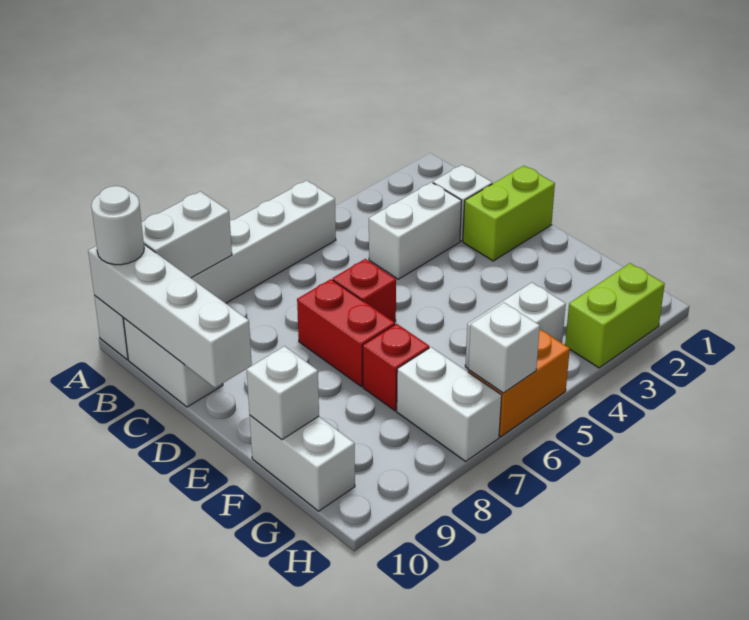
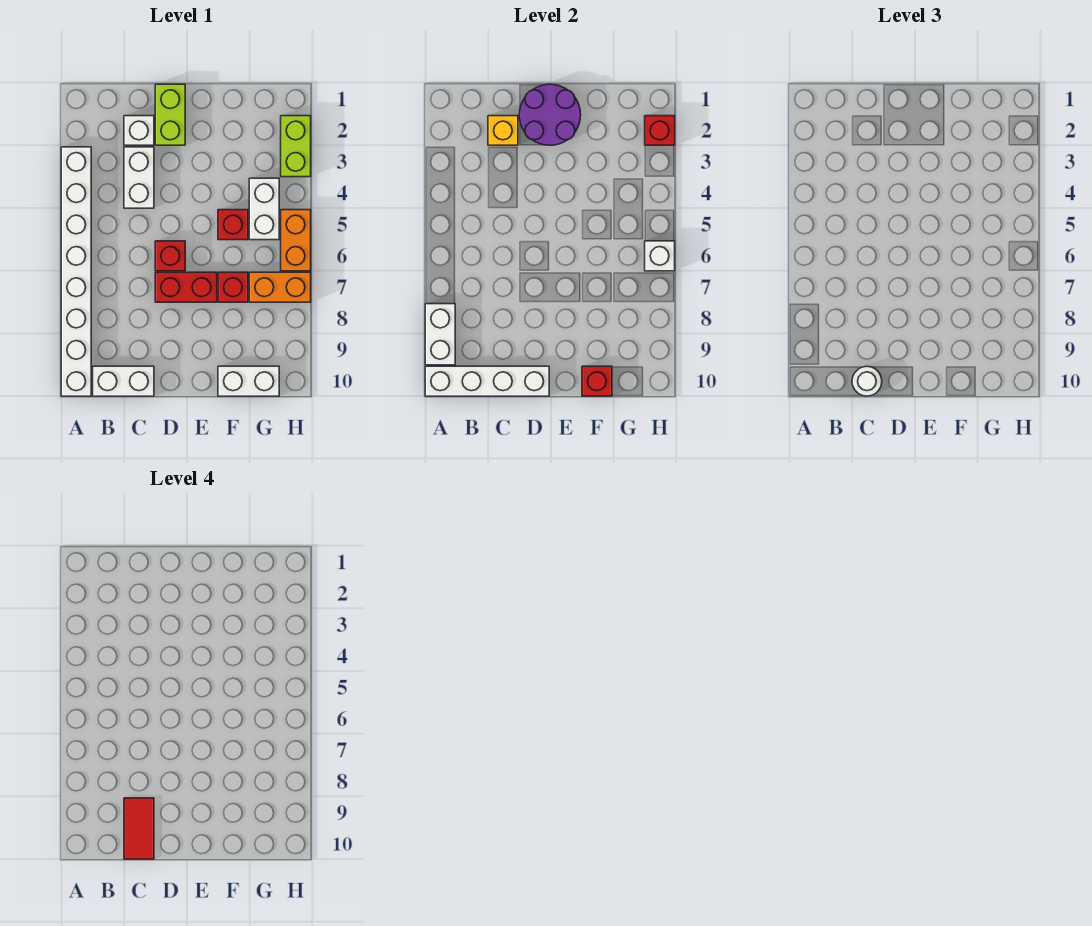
white brick A5:A10 level 1 -> white brick A3:A10 level 1
white round brick A10 level 3 -> white round brick C10 level 3
none -> yellow brick C2 level 2
none -> red tile C9:C10 level 4
none -> purple round brick D1:E2 level 2
none -> red brick F5 level 1
white brick F10 level 2 -> red brick F10 level 2
white brick G7:H7 level 1 -> orange brick G7:H7 level 1
none -> red brick H2 level 2

